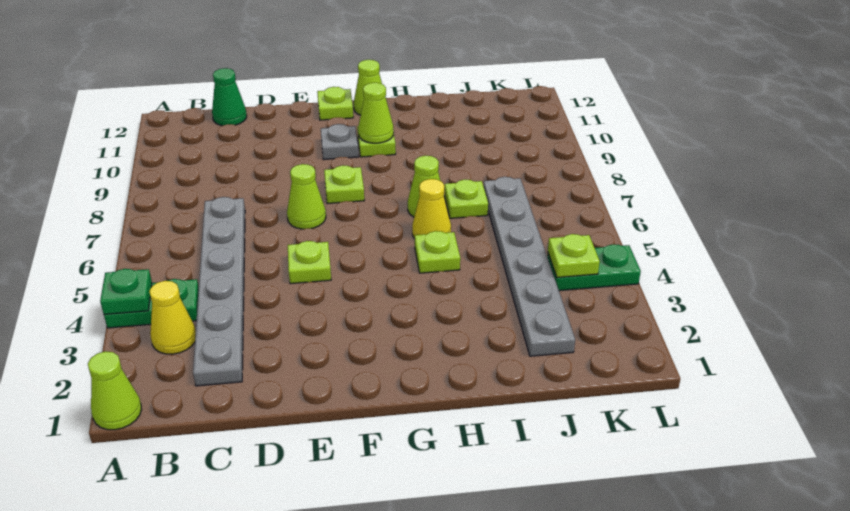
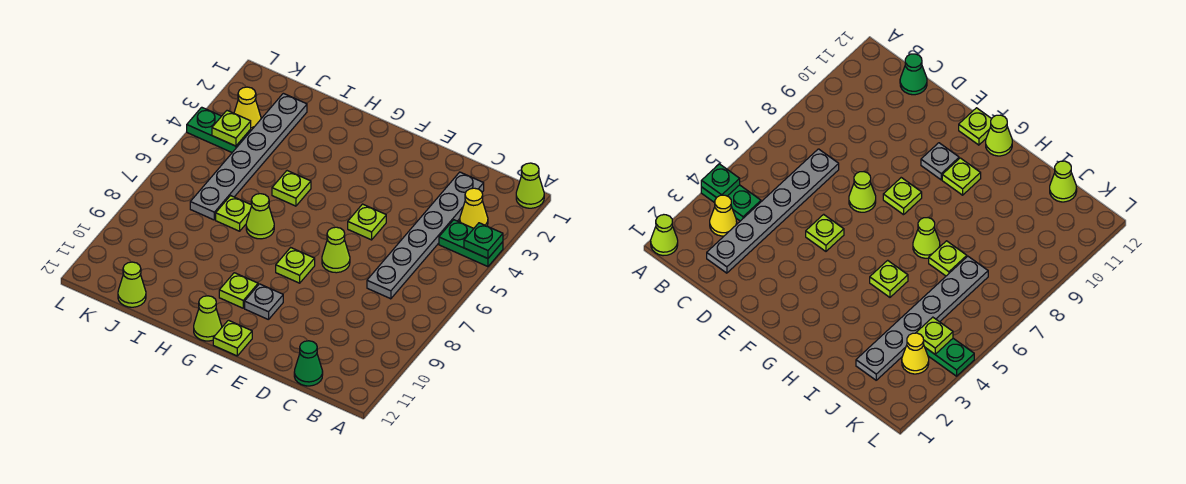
lime cone G10 level 2 -> lime cone J12 level 1
yellow cone H6 level 1 -> yellow cone K3 level 1

